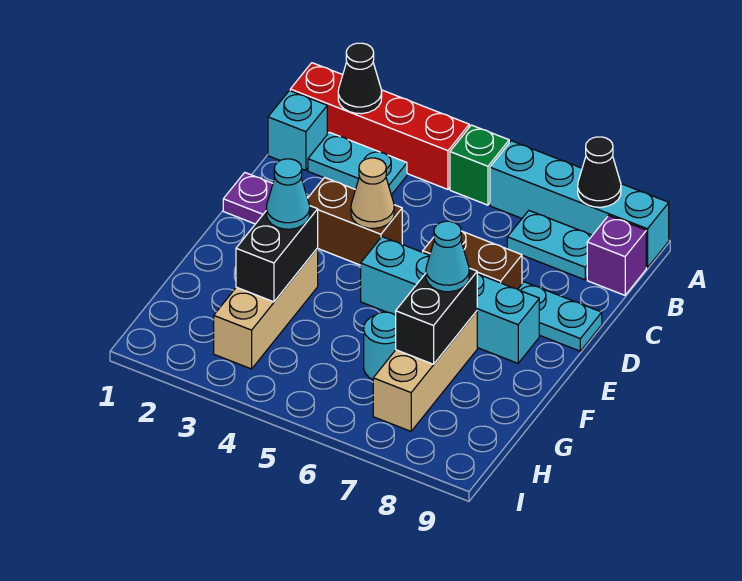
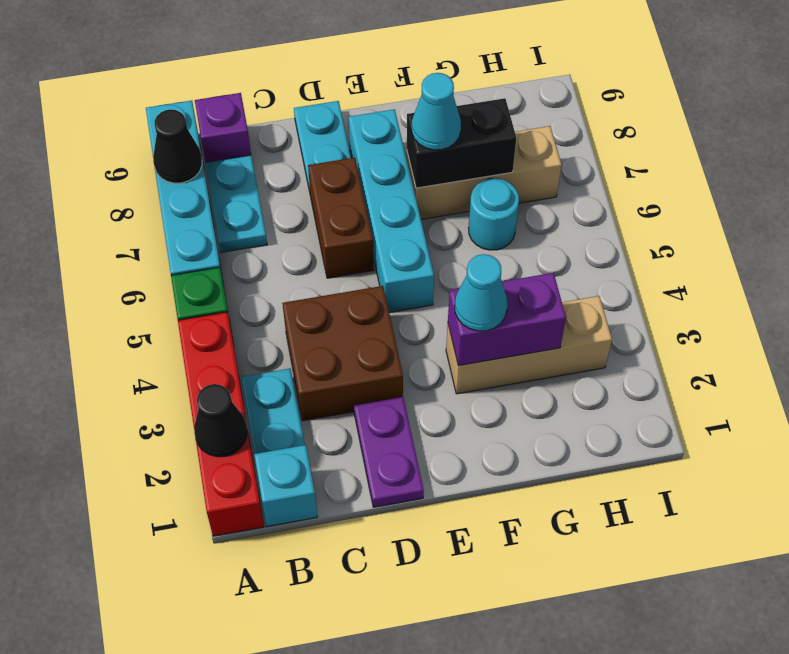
brown brick D3:D4 level 1 -> brown brick C3:D4 level 1
tan cone D4 level 2 -> none
black brick F3:G3 level 2 -> purple brick F3:G3 level 2

